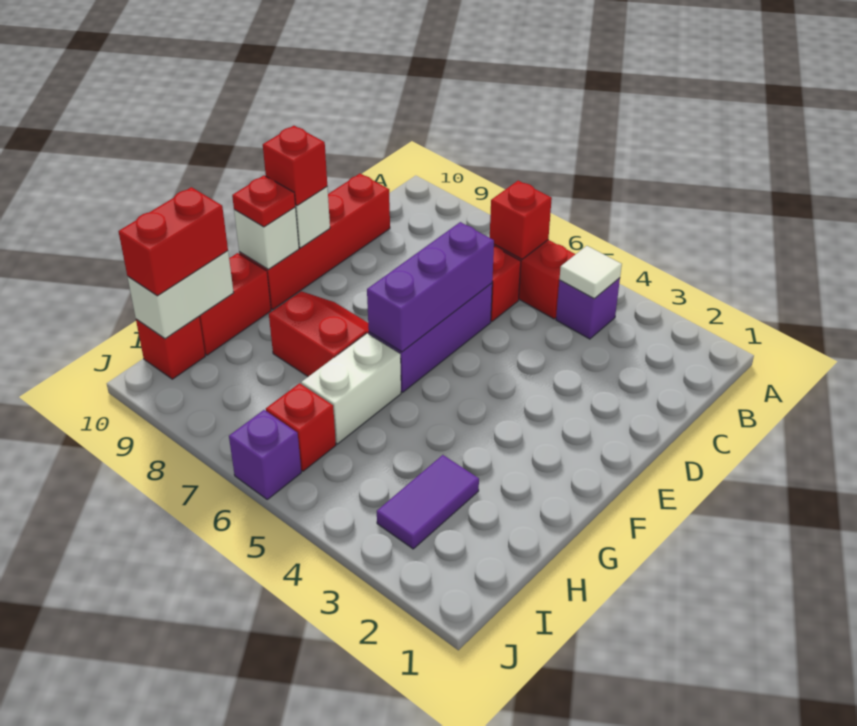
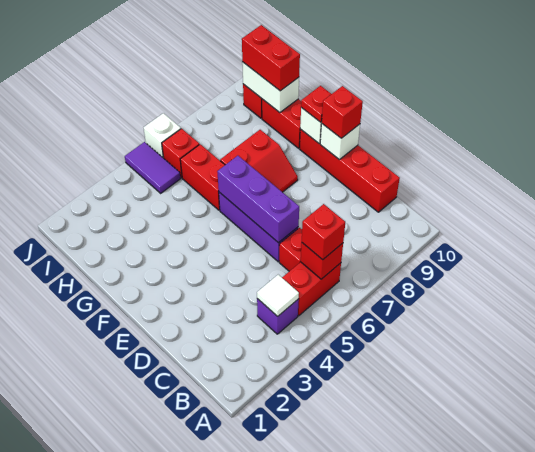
none -> red brick B6 level 3
white brick G6:H6 level 1 -> red brick G6:H6 level 1
purple tile H3:I3 level 1 -> purple tile I5:J5 level 1
purple brick J6 level 1 -> white brick J6 level 1

